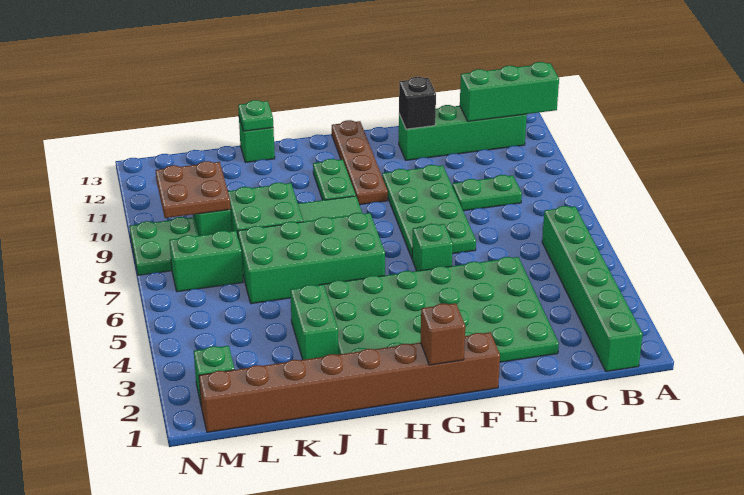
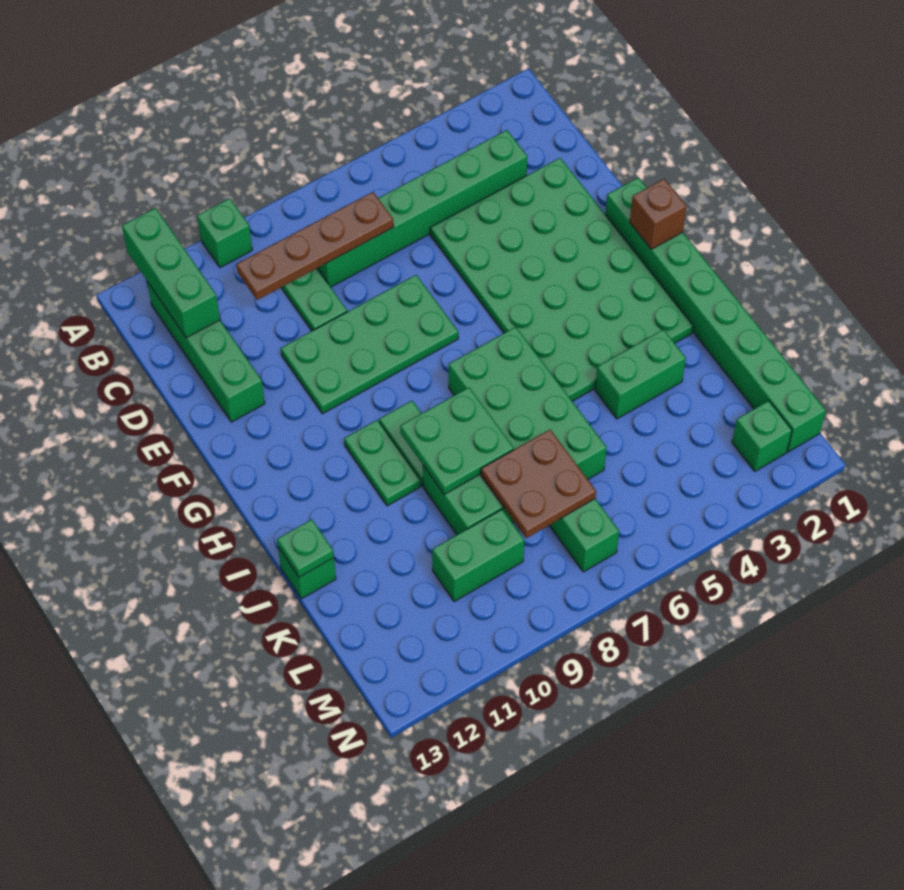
green brick B1:B6 level 1 -> green brick C3:C8 level 1
black brick E12 level 2 -> none
brown brick F1:M1 level 1 -> green brick F1:M1 level 1
green brick F6 level 1 -> green brick A10 level 1
brown plate G10:G13 level 1 -> brown plate C7:C10 level 2
green plate H10:H11 level 1 -> green plate H10:I10 level 1
brown plate L9:M10 level 2 -> brown plate K7:L8 level 2
green plate M8:N9 level 1 -> green plate I8:J9 level 2

